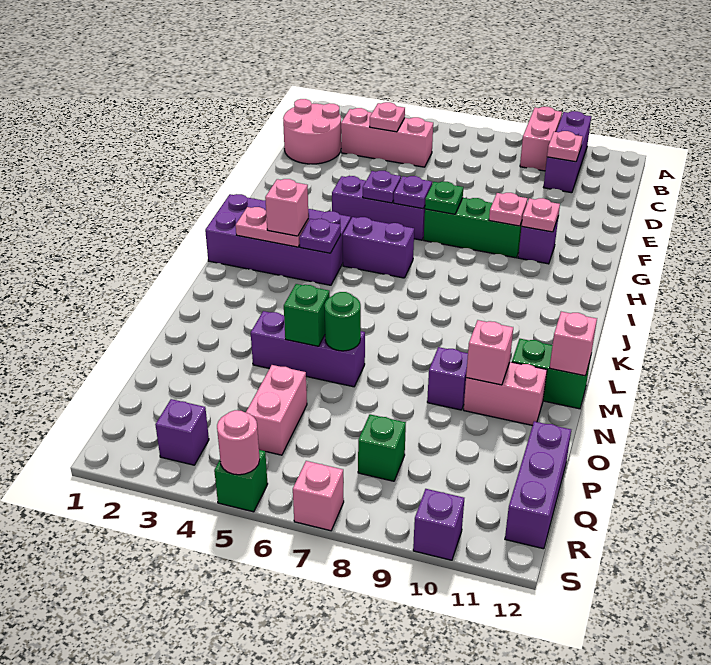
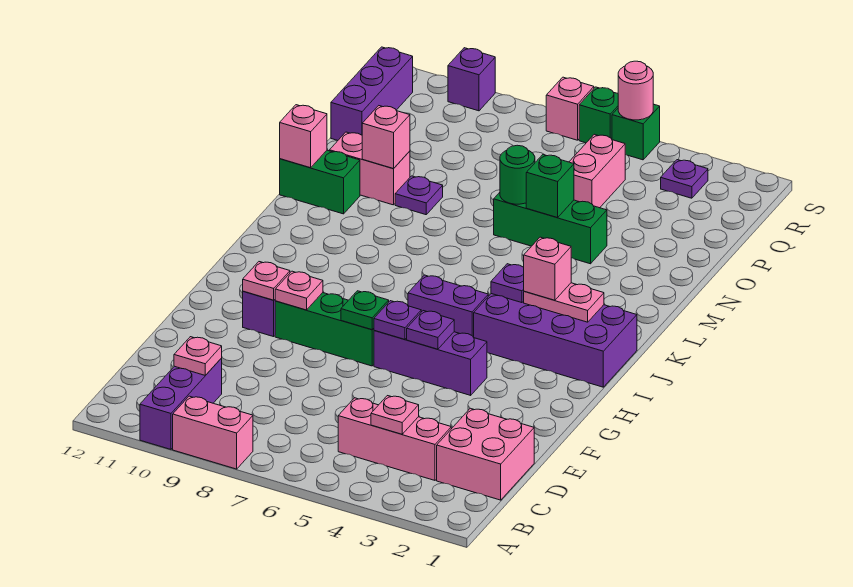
pink brick A9:B9 level 1 -> pink brick A8:A9 level 1
pink round brick C1:D2 level 1 -> pink brick C1:D2 level 1
purple brick N4:N6 level 1 -> green brick N4:N6 level 1
purple brick N9 level 1 -> purple plate N9 level 1
green brick Q8 level 1 -> green brick S6 level 1
purple brick R3 level 1 -> purple plate R3 level 1

